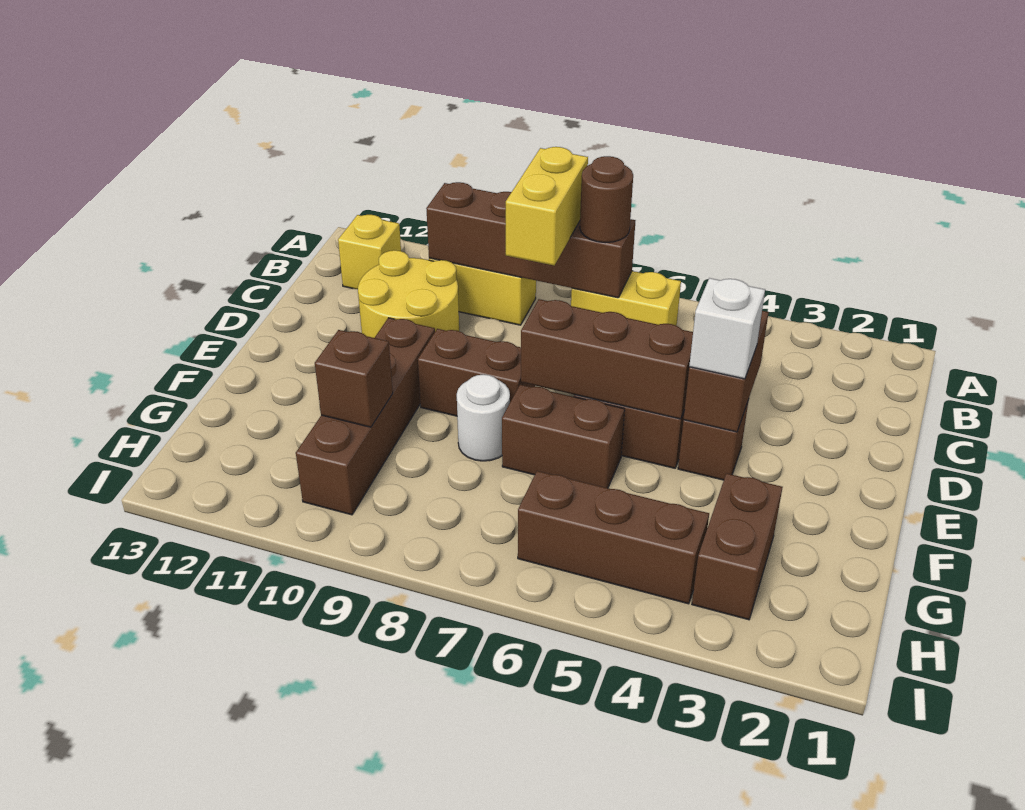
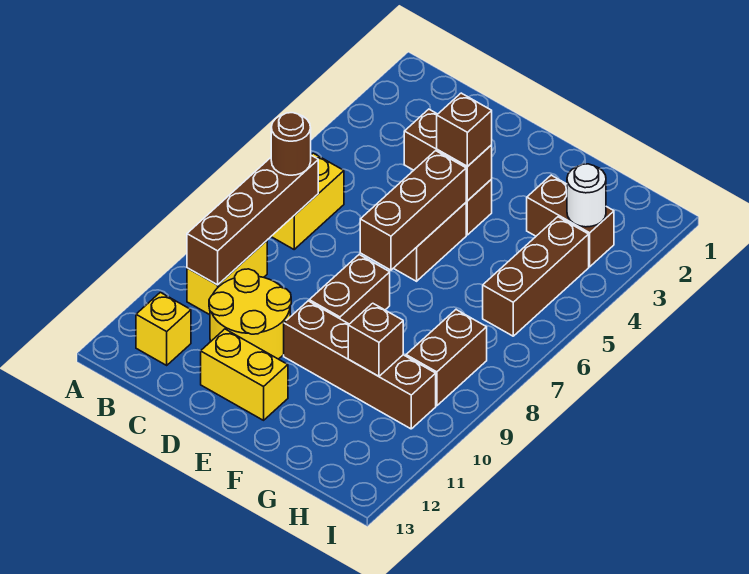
yellow brick B8:C8 level 3 -> yellow brick D12:E12 level 1
white brick E4 level 3 -> brown brick E4 level 3
brown brick F6:F7 level 1 -> brown brick H8:H9 level 1
white round brick F8 level 1 -> white round brick H3 level 2

